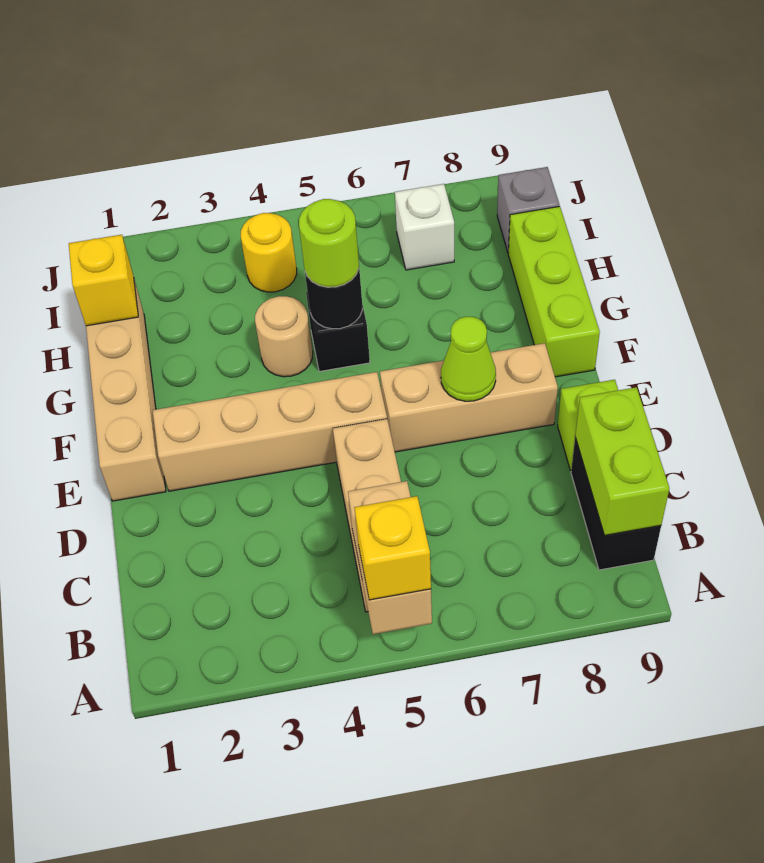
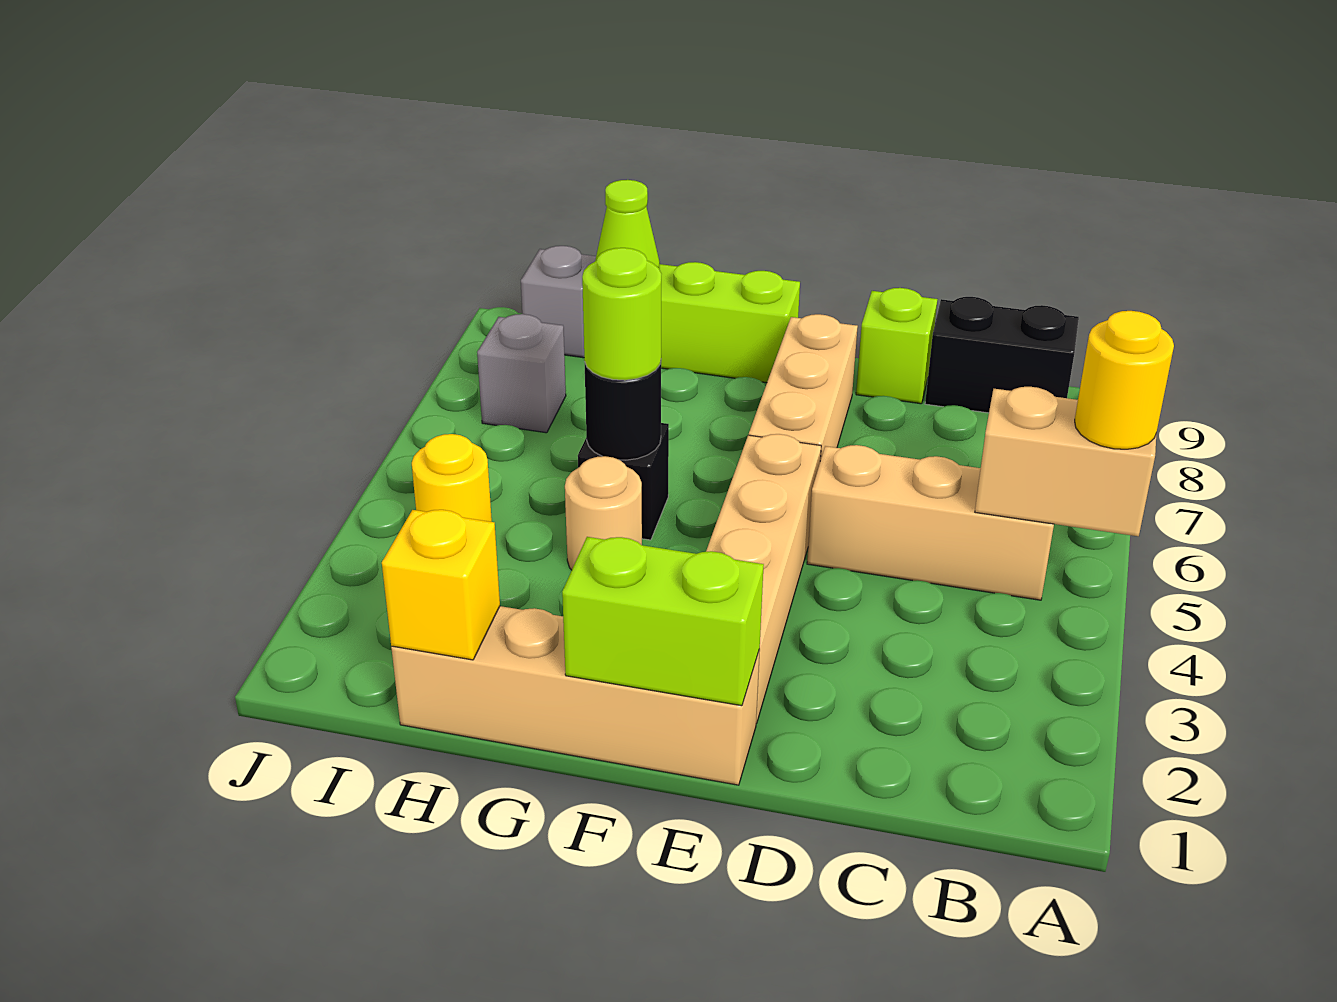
yellow brick A5 level 3 -> yellow round brick A5 level 3
lime brick B9:C9 level 2 -> lime brick E1:F1 level 2
lime cone E7 level 2 -> lime cone H9 level 2
white brick I7 level 1 -> grey brick I7 level 1

